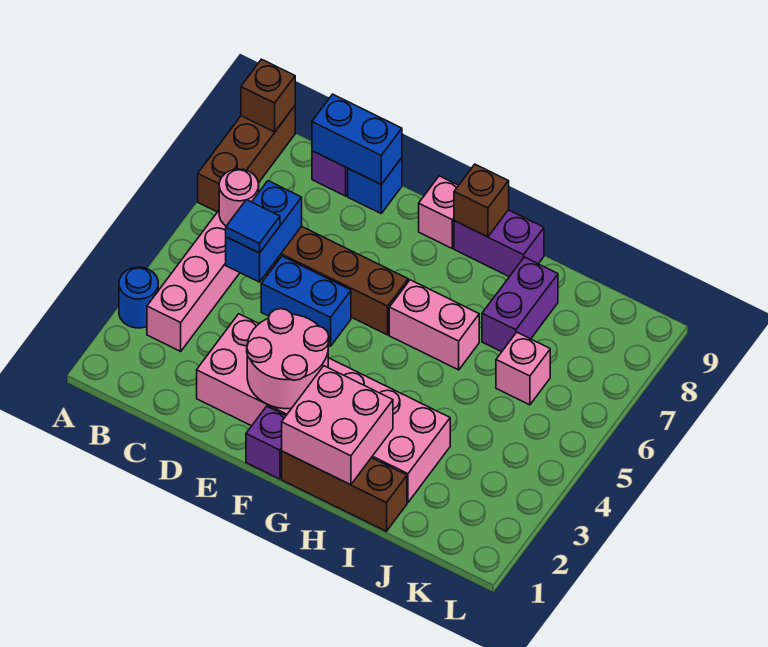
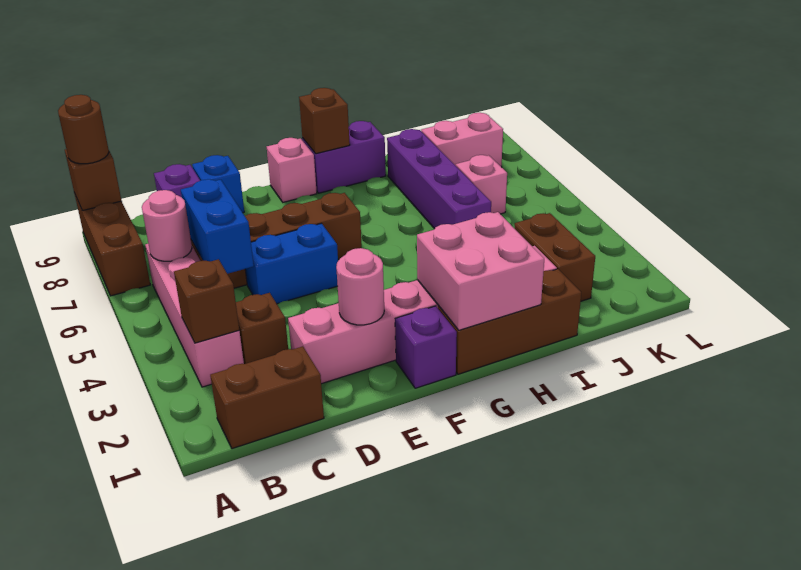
blue round brick A3 level 1 -> none
none -> brown round brick A9 level 3
none -> brown brick B1:C1 level 1
none -> brown brick B3 level 2
none -> brown brick C3 level 1
blue tile C5 level 3 -> none
blue brick C9:D9 level 2 -> none
pink brick D2:I3 level 1 -> pink brick D2:I2 level 1
pink round brick E2:F3 level 2 -> pink round brick E2 level 2
pink brick G6:H6 level 1 -> pink brick J8:K8 level 1
purple brick I7:I8 level 1 -> purple brick I5:I8 level 1
none -> brown brick J2:J3 level 1

